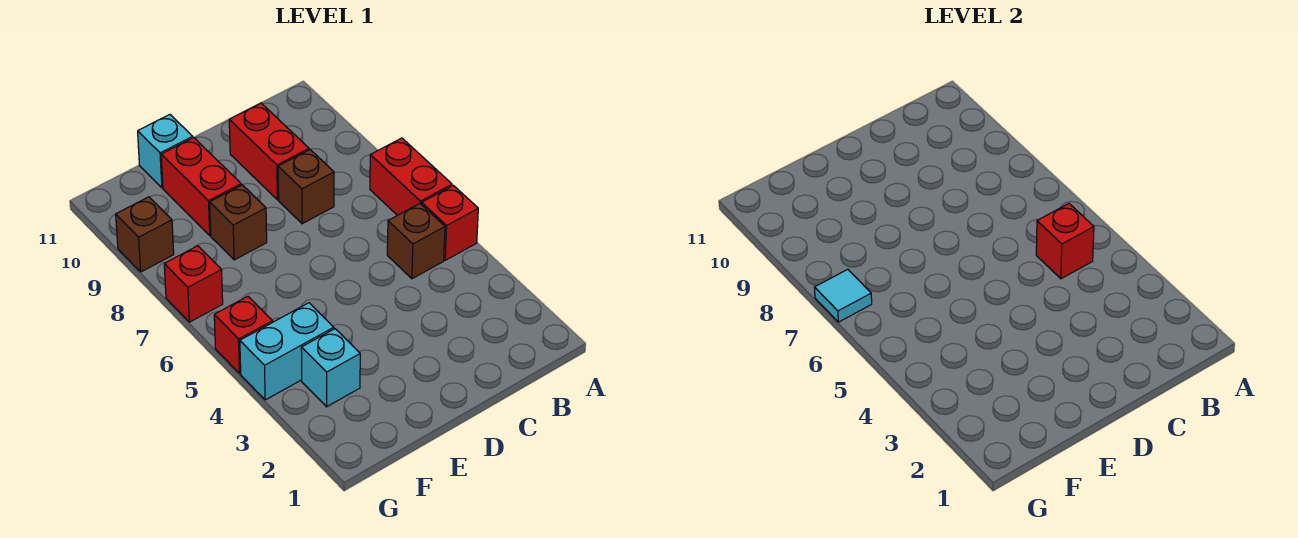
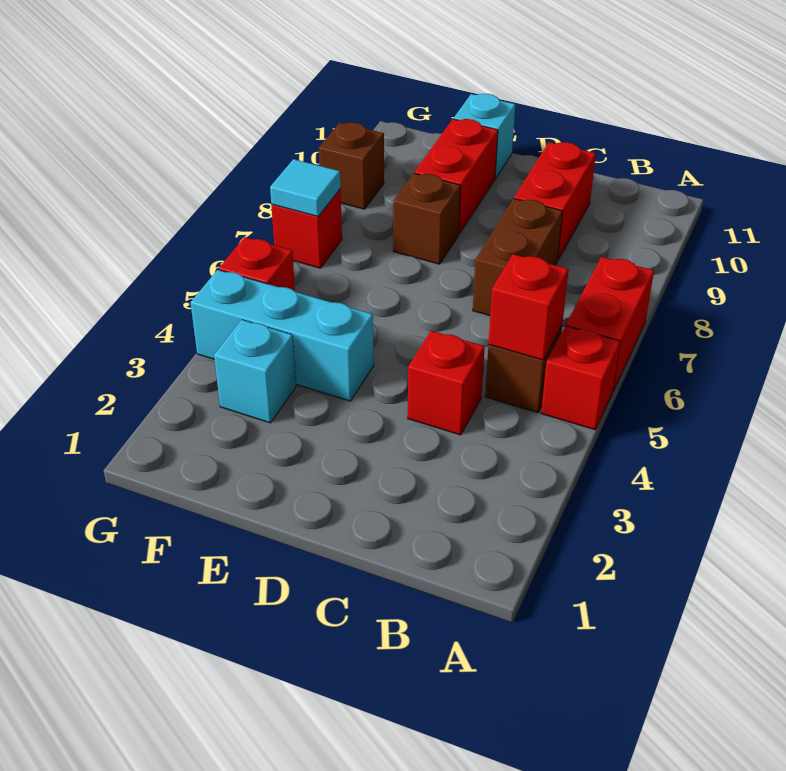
none -> red brick C4 level 1
brown brick C8 level 1 -> brown brick C7:C8 level 1
cyan brick F4:G4 level 1 -> cyan brick E4:G4 level 1

